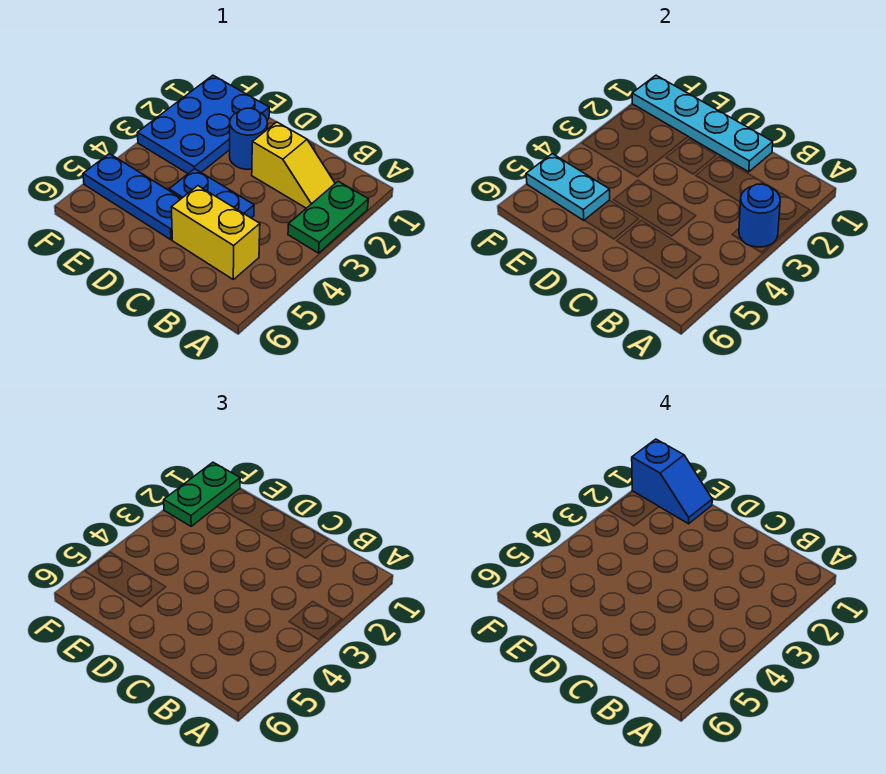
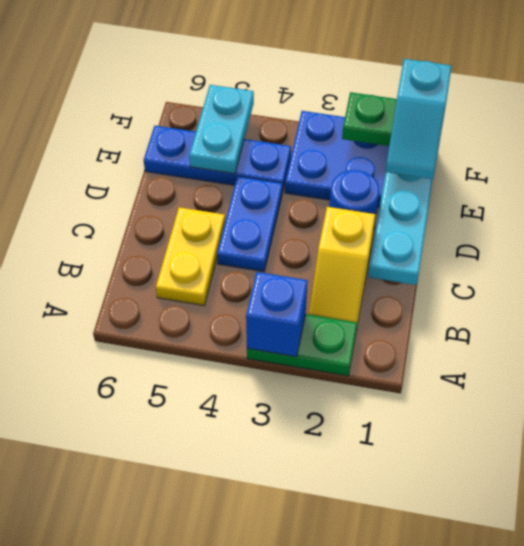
blue round brick A3 level 2 -> blue brick A3 level 2
yellow brick B5:C5 level 1 -> yellow plate B5:C5 level 1
blue plate D5:F5 level 1 -> blue plate E4:E6 level 1
blue slope E1:F1 level 4 top F -> cyan slope E1:F1 level 4 top F

